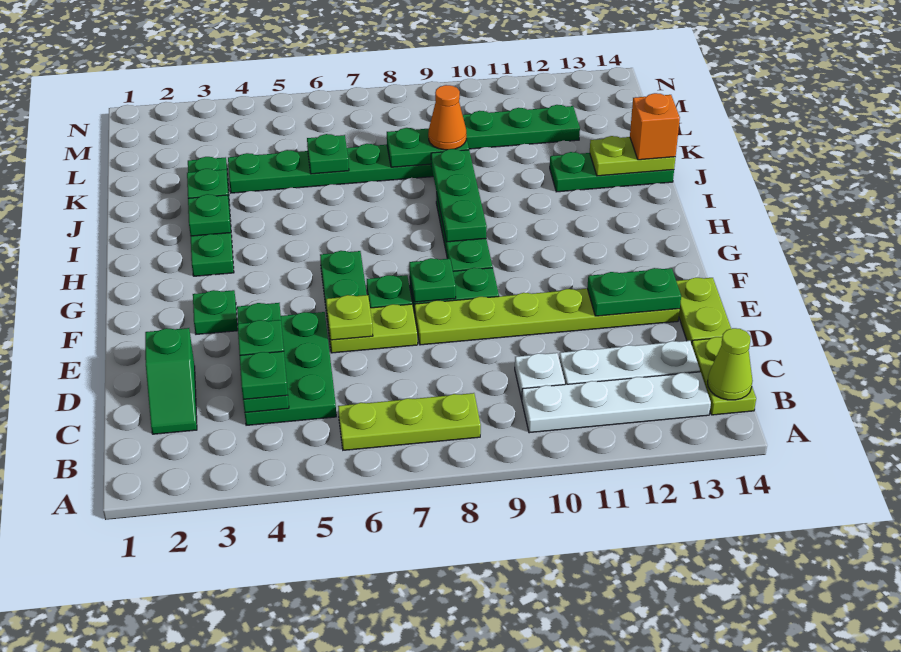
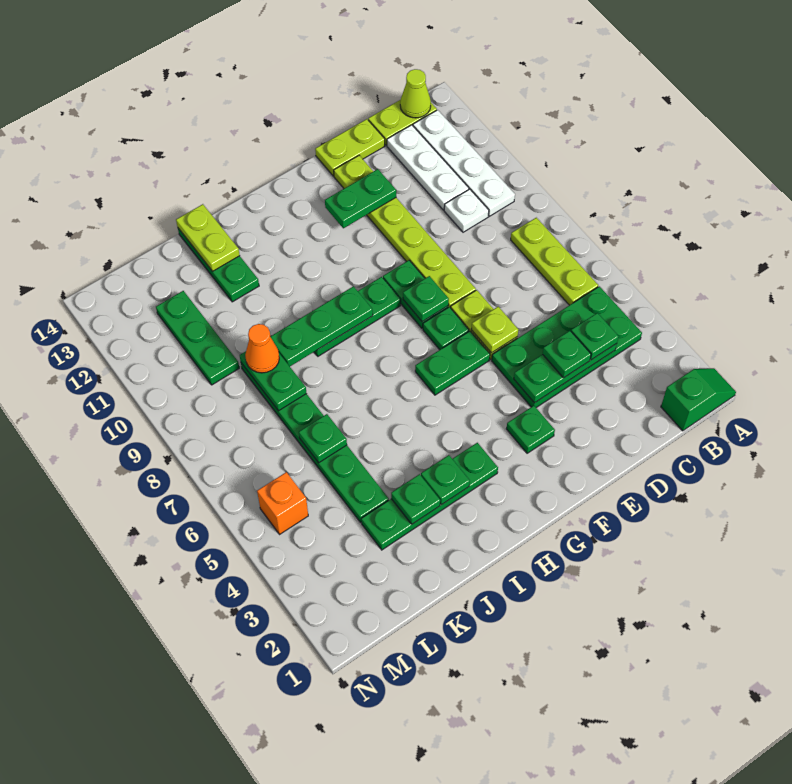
green slope C2:D2 level 1 top D -> green slope A1:B1 level 1 top B
green plate C4:E5 level 1 -> green plate B4:E5 level 1
green plate E12:E13 level 2 -> green plate E12:F12 level 2
orange brick J14 level 3 -> orange brick M5 level 1

